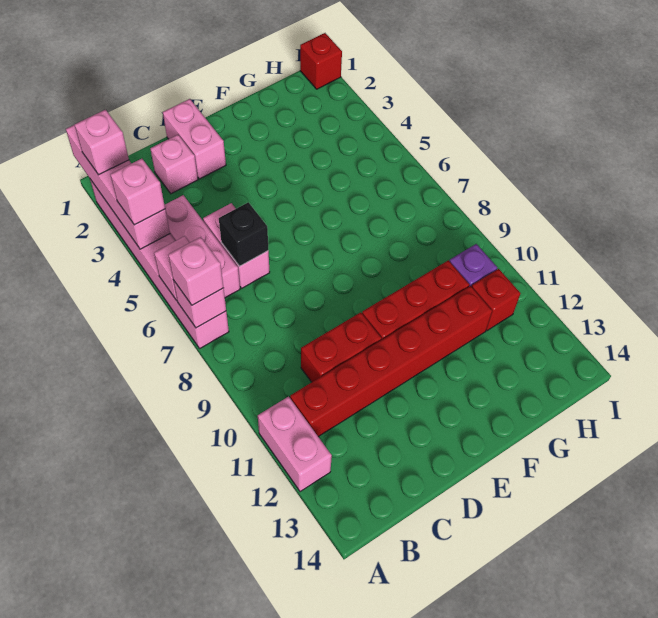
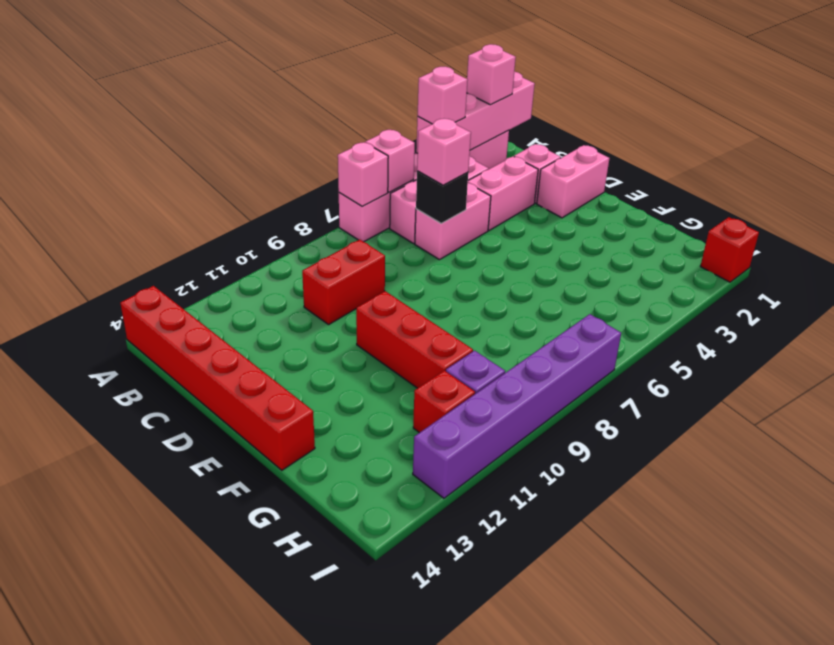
pink brick A7 level 3 -> pink brick C6 level 3
pink brick A11:A12 level 1 -> pink brick C3:C4 level 1
red brick B11:G11 level 1 -> red brick A14:F14 level 1
red brick C10:D10 level 1 -> red brick C9:C10 level 1
none -> purple brick I7:I12 level 1

